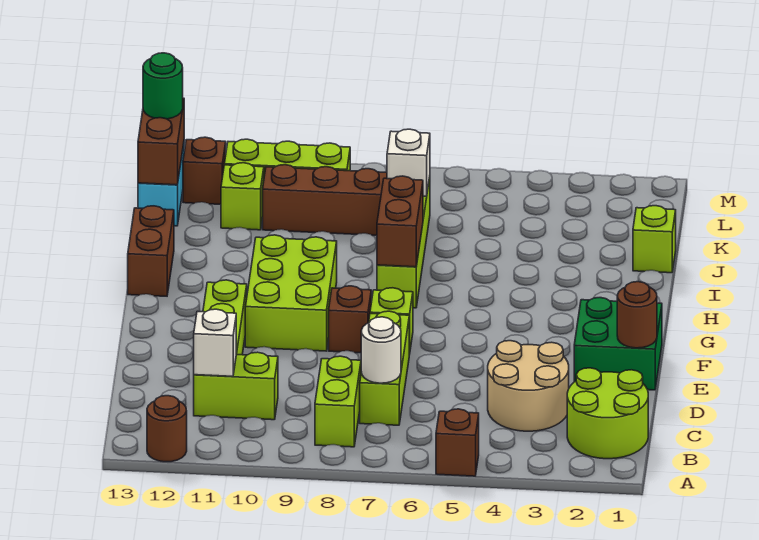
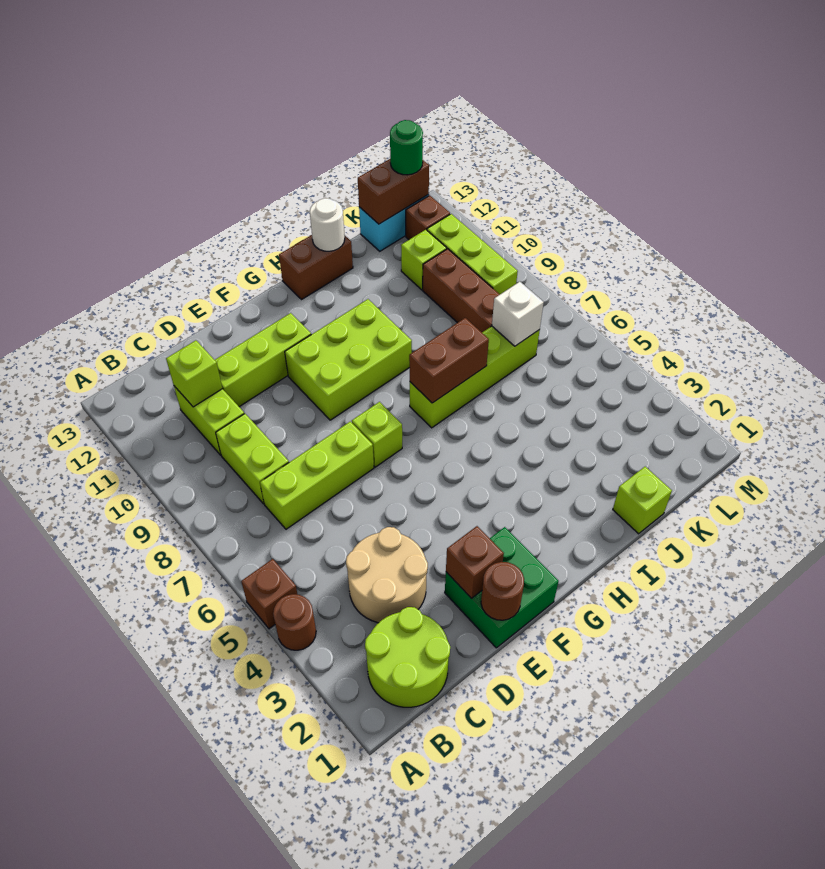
brown round brick A12 level 1 -> brown round brick A4 level 1
lime brick B8:C8 level 1 -> lime brick C8:C9 level 1
white round brick C7 level 2 -> white round brick I13 level 2
white brick C11 level 2 -> lime brick C11 level 2
brown brick F8 level 1 -> brown brick E2 level 2

